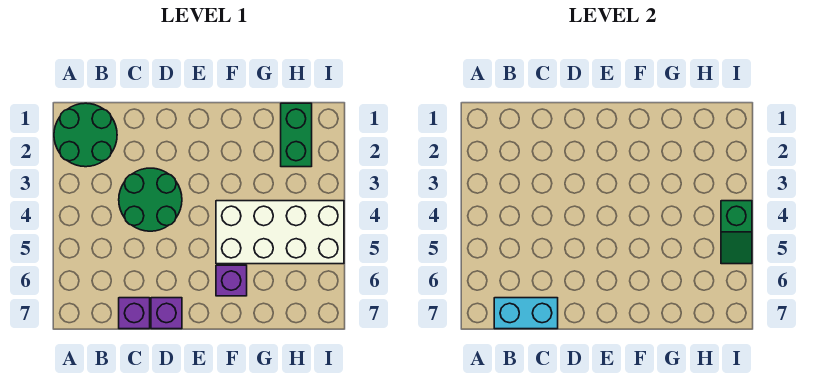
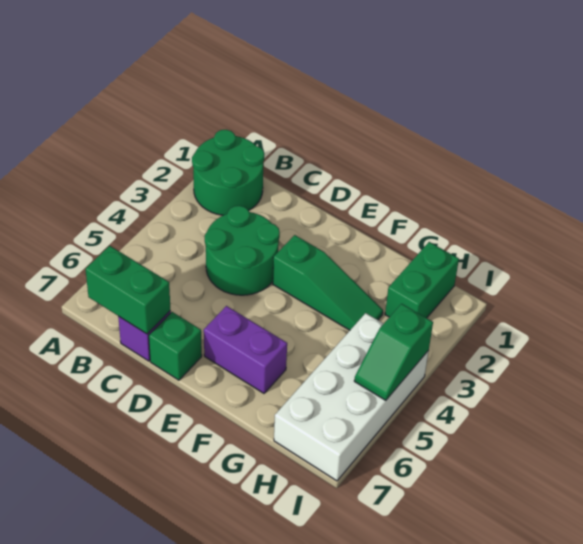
cyan brick B7:C7 level 2 -> green brick B7:C7 level 2
purple brick D7 level 1 -> green brick D7 level 1
none -> green slope E3:G3 level 1 top E
white brick F4:I5 level 1 -> white brick H4:I7 level 1
purple brick F6 level 1 -> purple brick E6:F6 level 1

